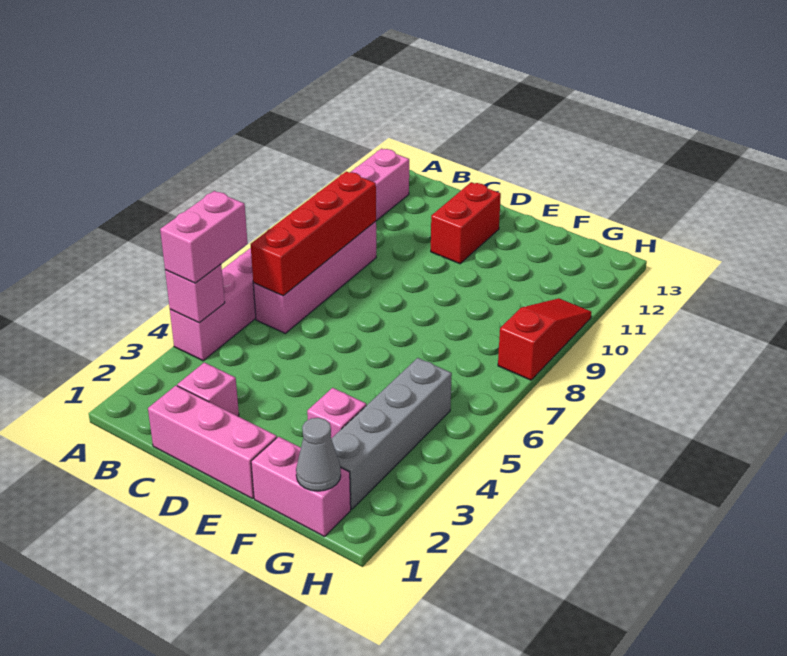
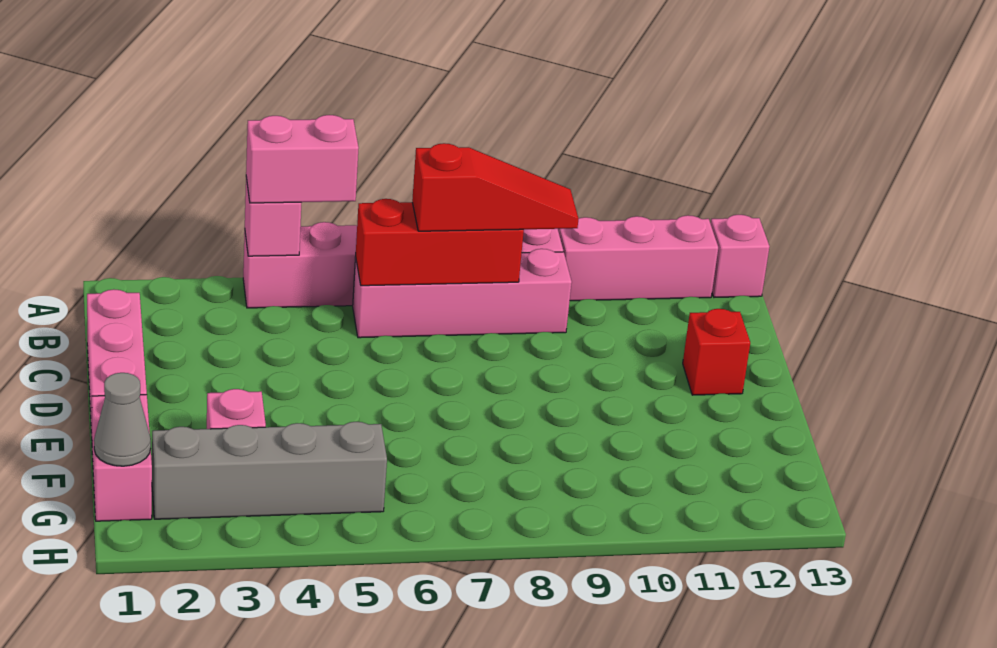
red brick B6:B9 level 2 -> red brick B6:B8 level 2
pink brick C2 level 1 -> pink brick A13 level 1
red brick D11:D12 level 1 -> red brick D12 level 1
red slope H8:H10 level 1 top 8 -> red slope B7:B9 level 3 top 7

